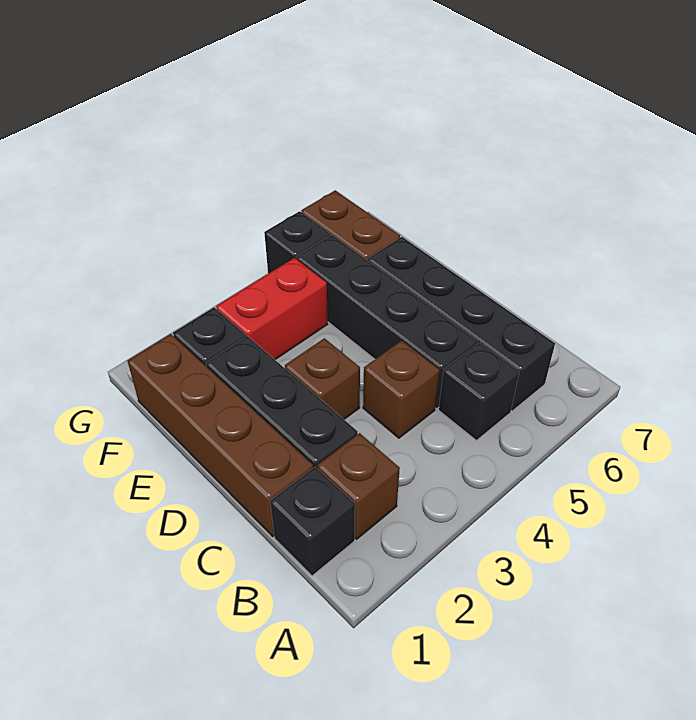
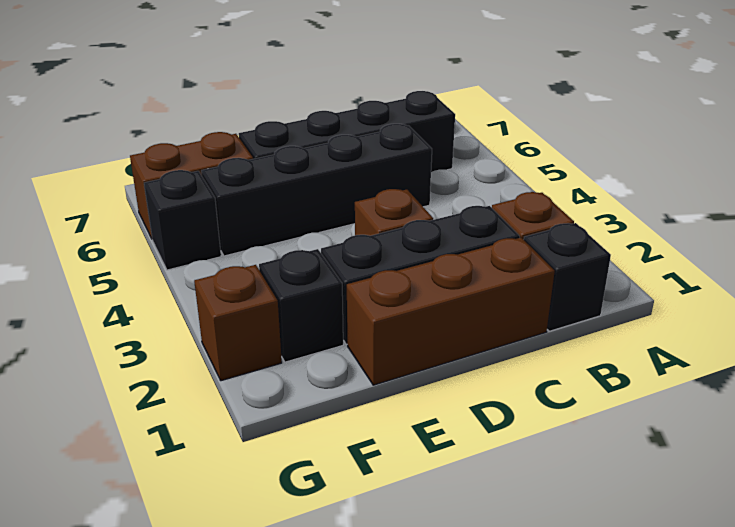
black brick B5 level 1 -> none
brown brick C1:F1 level 1 -> brown brick C1:E1 level 1
brown brick C4 level 1 -> brown brick G2 level 1
red brick F3:F4 level 1 -> none

